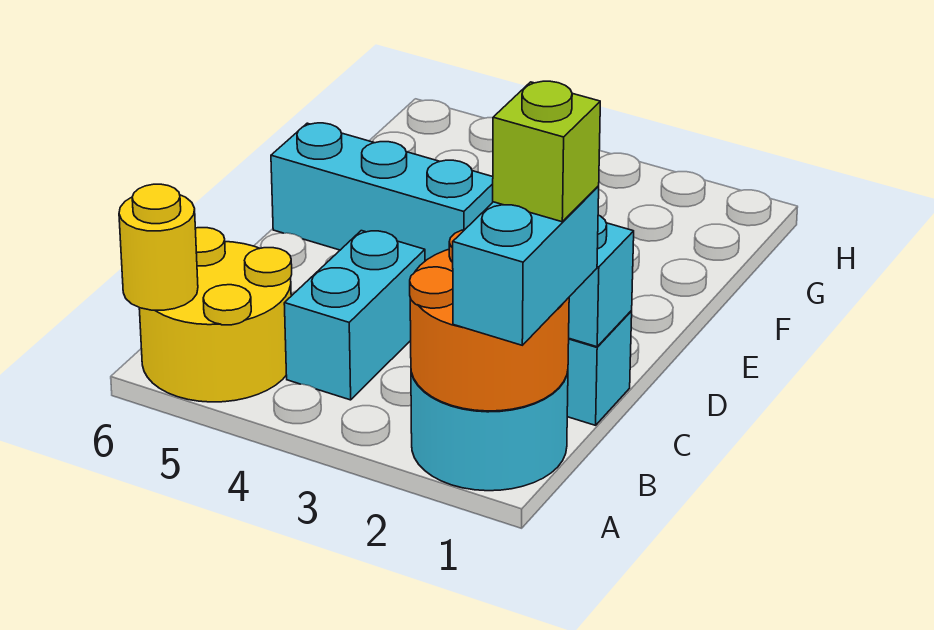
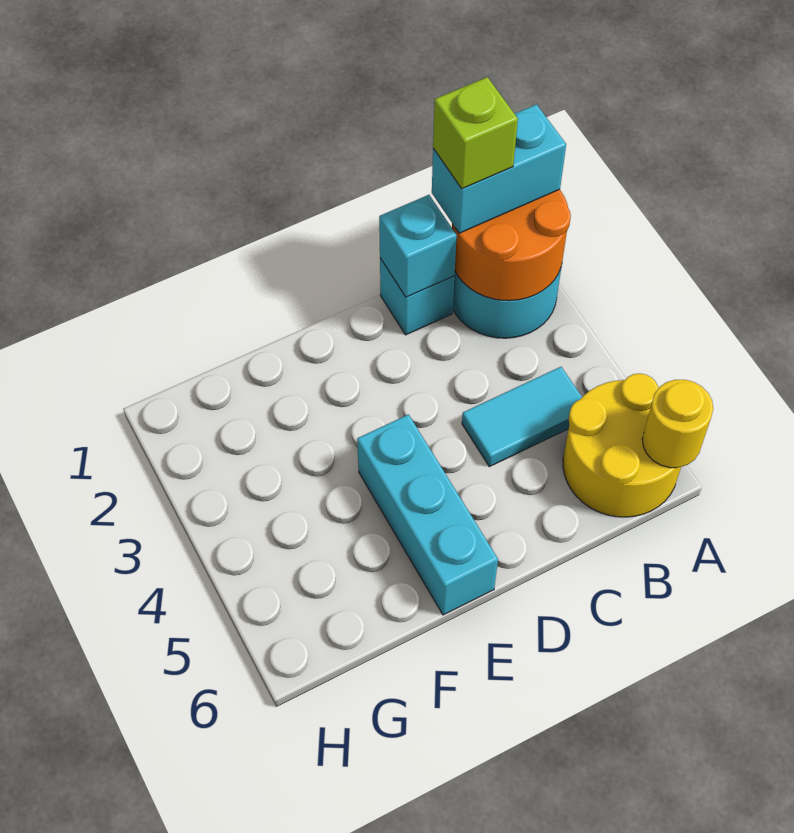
cyan brick B4:C4 level 1 -> cyan tile B4:C4 level 1

